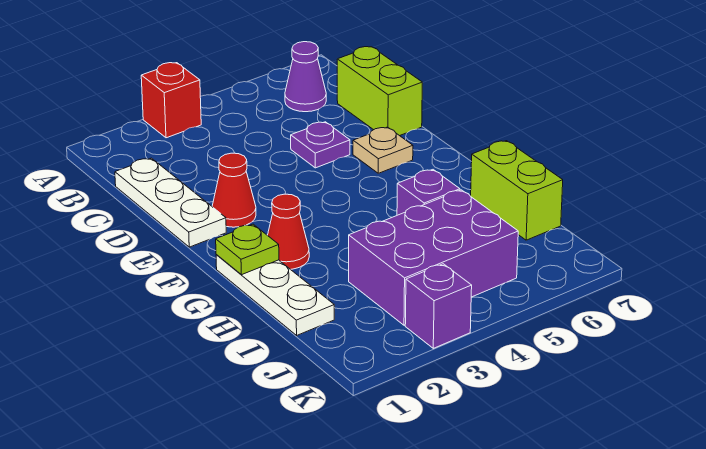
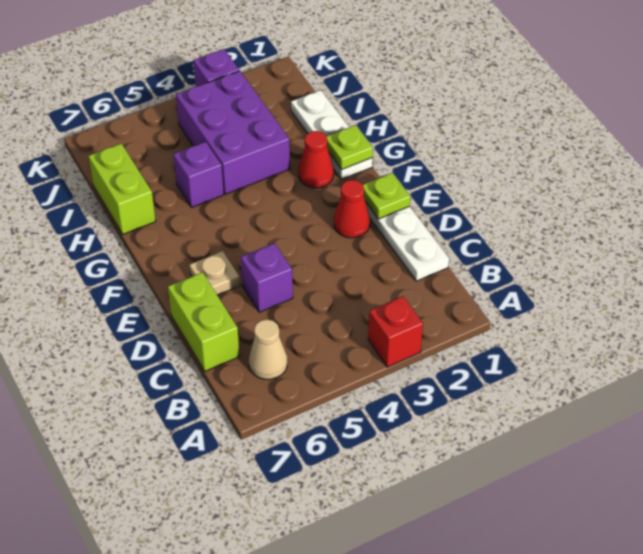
purple cone B6 level 1 -> tan cone B6 level 1
purple plate D5 level 1 -> purple brick D5 level 1
none -> lime plate E1 level 2
purple brick I3:J5 level 1 -> purple brick H3:J4 level 1

